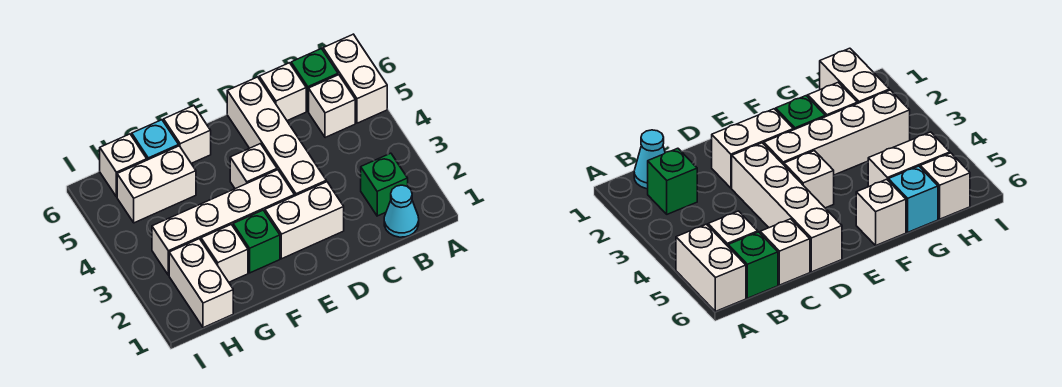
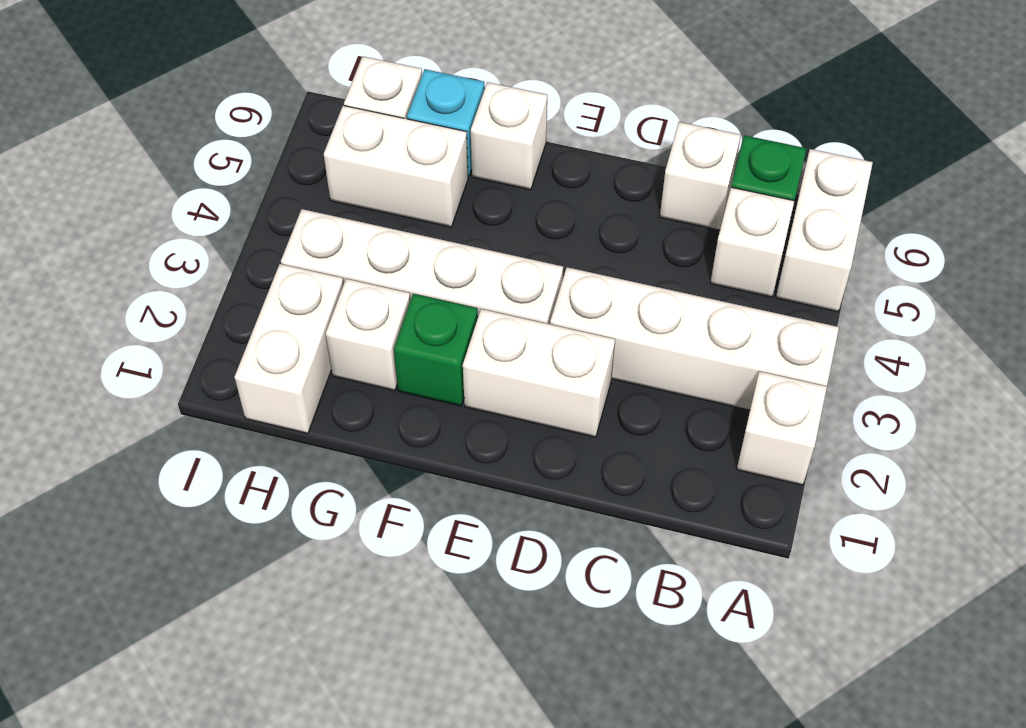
cyan cone B1 level 1 -> none
green brick B2 level 1 -> none
white brick D3:D6 level 1 -> white brick A3:D3 level 1
white brick E4 level 1 -> white brick A2 level 1

